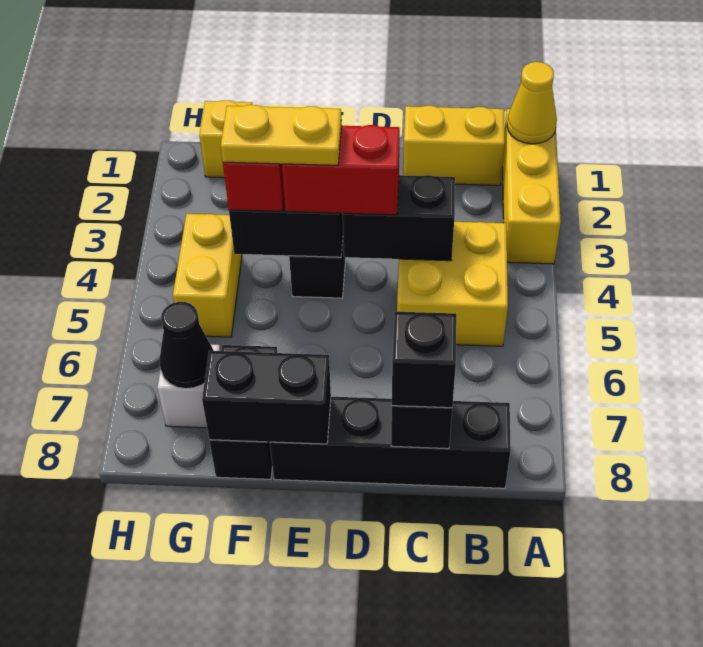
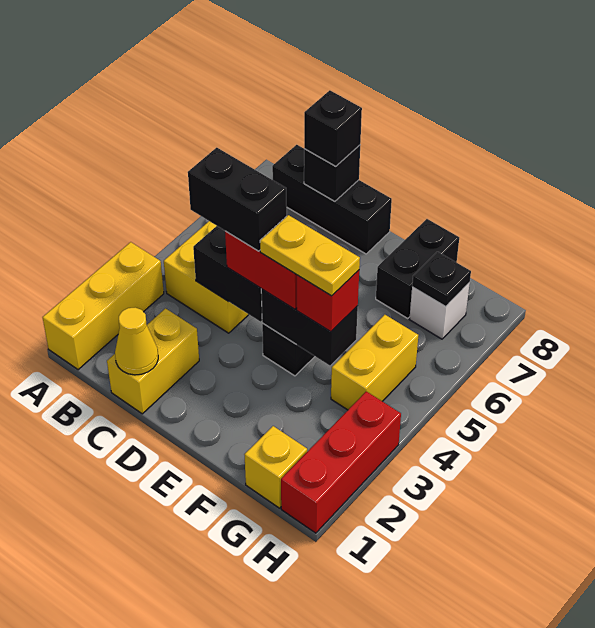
yellow cone A1 level 2 -> yellow cone C1 level 2
yellow brick B1:C1 level 1 -> yellow brick C1:C2 level 1
black brick B8:E8 level 1 -> black brick B8:D8 level 1
black brick E8:F8 level 2 -> black brick C4:D4 level 4
black cone G7 level 2 -> black plate G7 level 2
none -> red brick H1:H3 level 1

